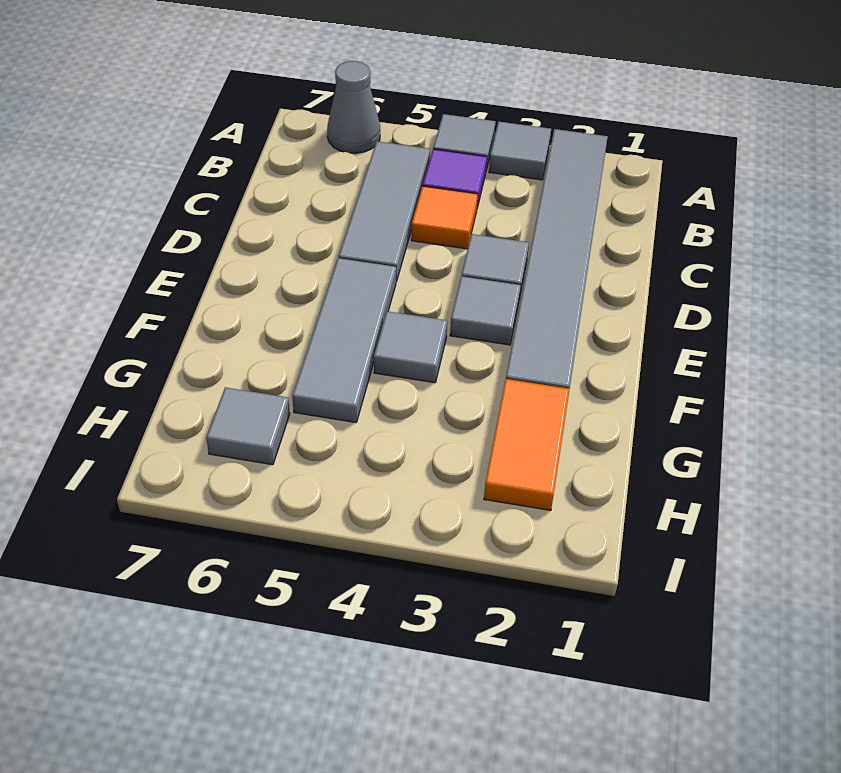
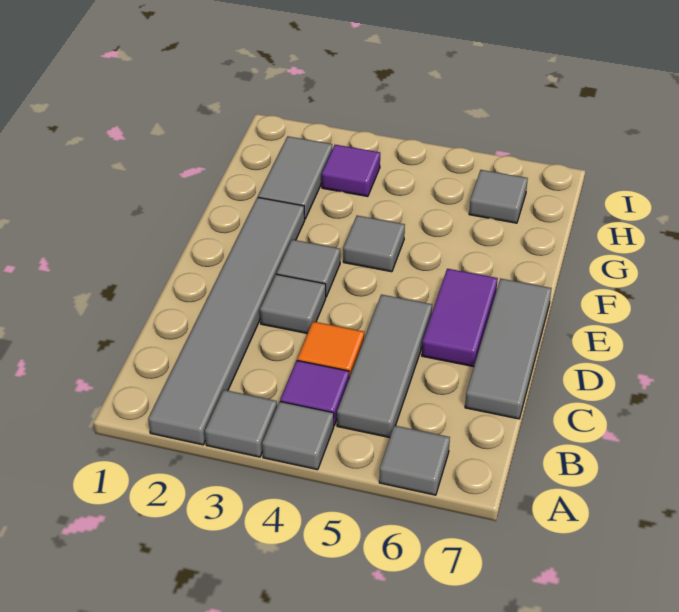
grey cone A6 level 1 -> grey tile A6 level 1
none -> purple tile D6:E6 level 1
grey tile E5:G5 level 1 -> grey tile C7:E7 level 1
orange tile G2:H2 level 1 -> grey tile G2:H2 level 1
none -> purple tile H3 level 1

